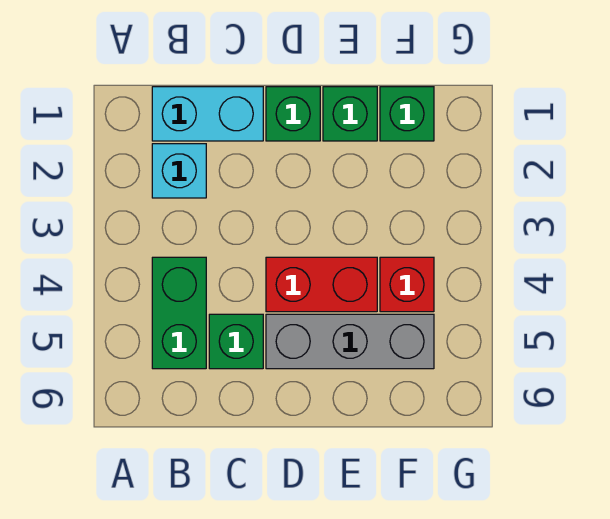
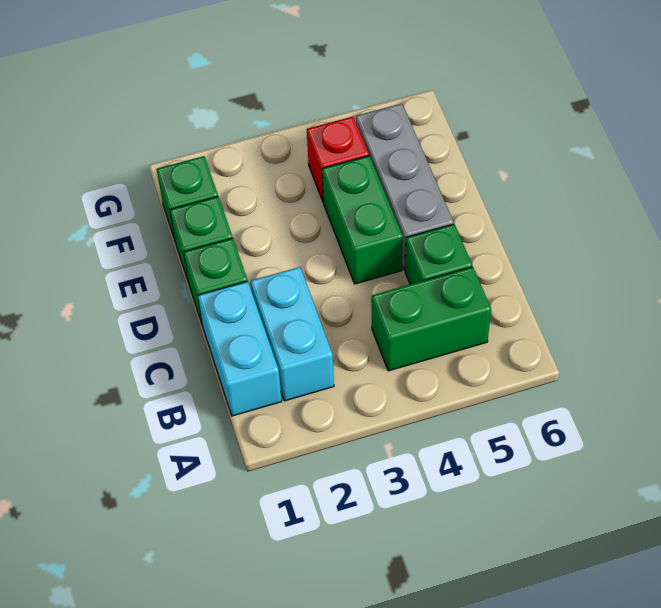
cyan brick B2 level 1 -> cyan brick B2:C2 level 1
red brick D4:E4 level 1 -> green brick D4:E4 level 1

